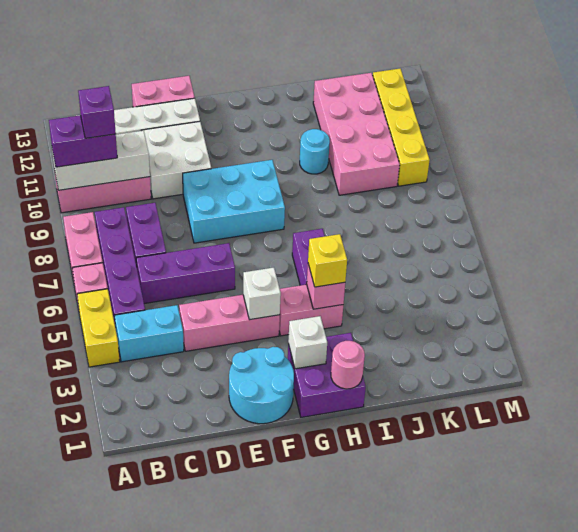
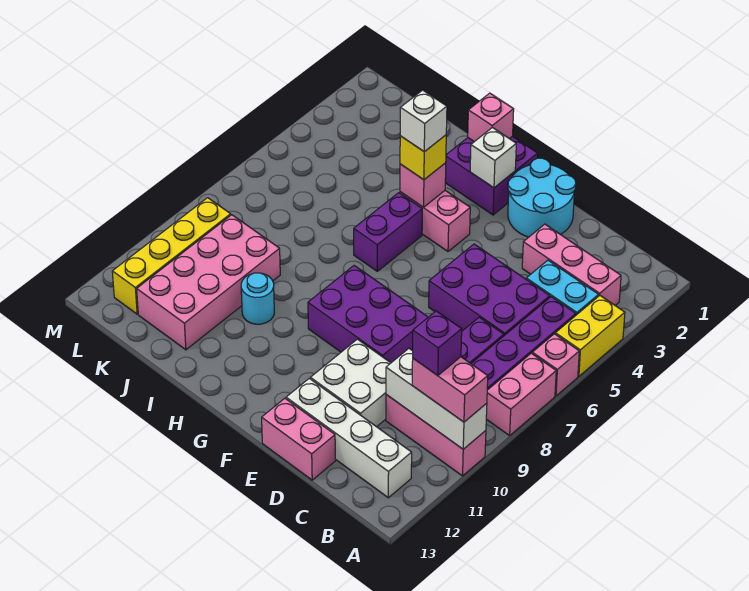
purple brick A10:B10 level 3 -> pink brick A10:B10 level 3
purple brick C6:E6 level 1 -> purple brick C5:E6 level 1
pink brick D4:F4 level 1 -> pink brick B3:D3 level 1
cyan brick E8:G9 level 1 -> purple brick E8:G9 level 1
white brick F4 level 2 -> white brick H4 level 4
pink round brick H1 level 2 -> pink brick H1 level 2

